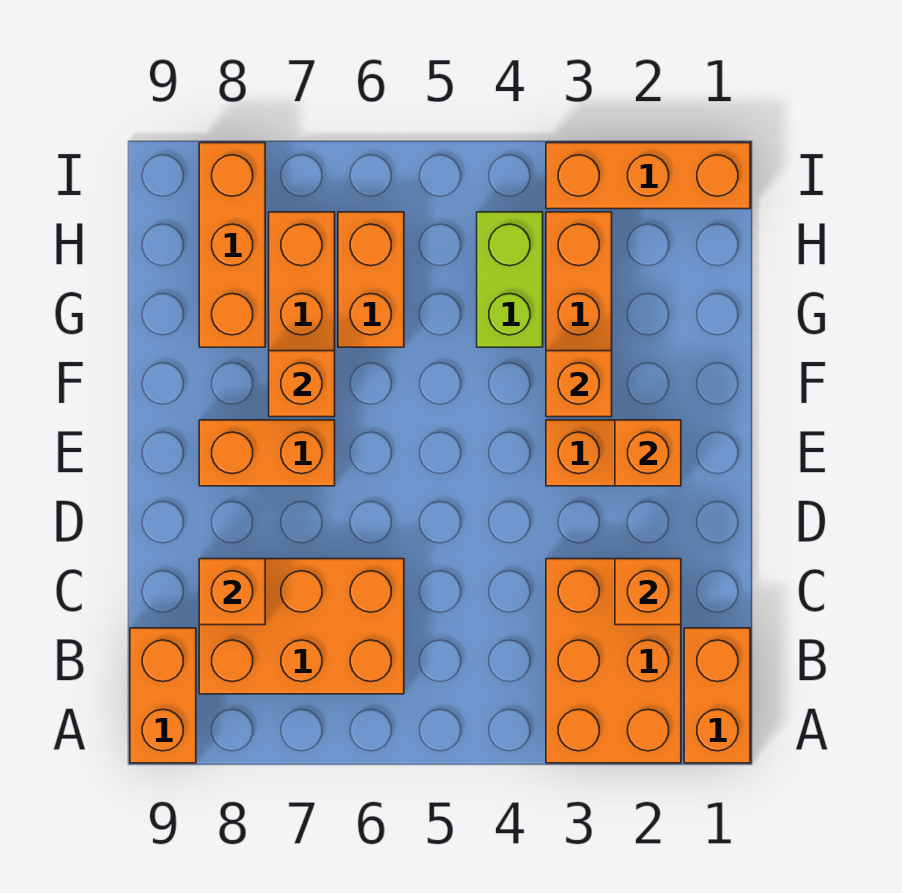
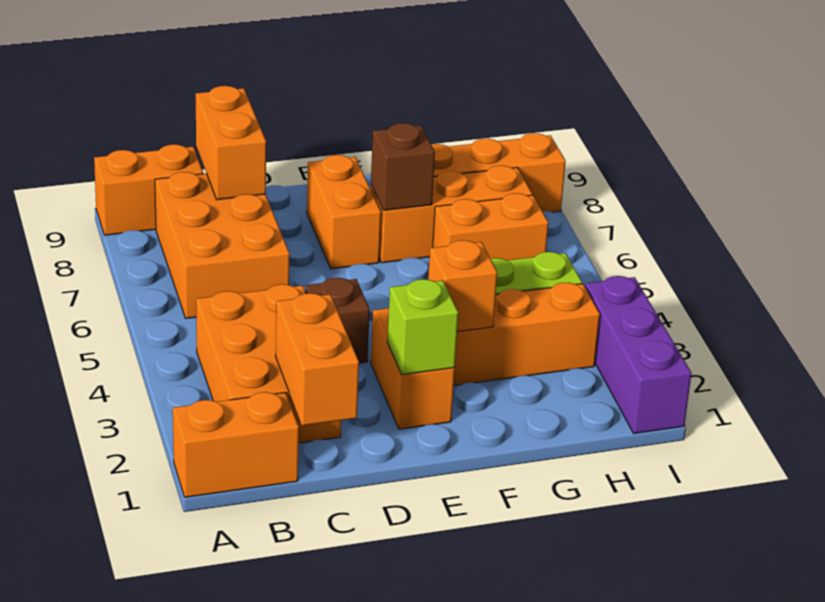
orange brick A2:C3 level 1 -> orange brick B2:C4 level 1
orange brick C2 level 2 -> orange brick C1:C2 level 2
orange brick C8 level 2 -> orange brick C8:C9 level 2
none -> brown brick D4 level 1
orange brick E2 level 2 -> lime brick E2 level 2
orange brick F7 level 2 -> brown brick F7 level 2
orange brick I1:I3 level 1 -> purple brick I1:I3 level 1

